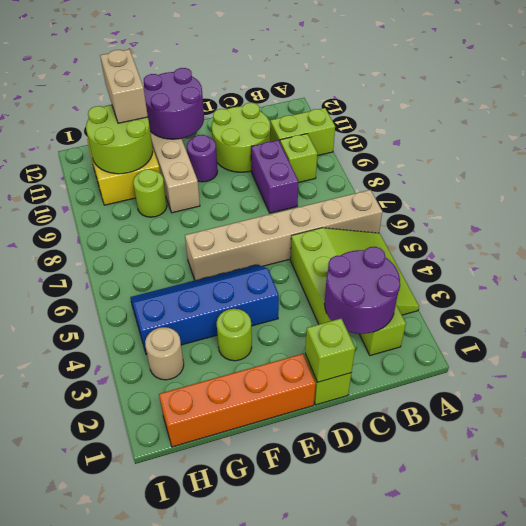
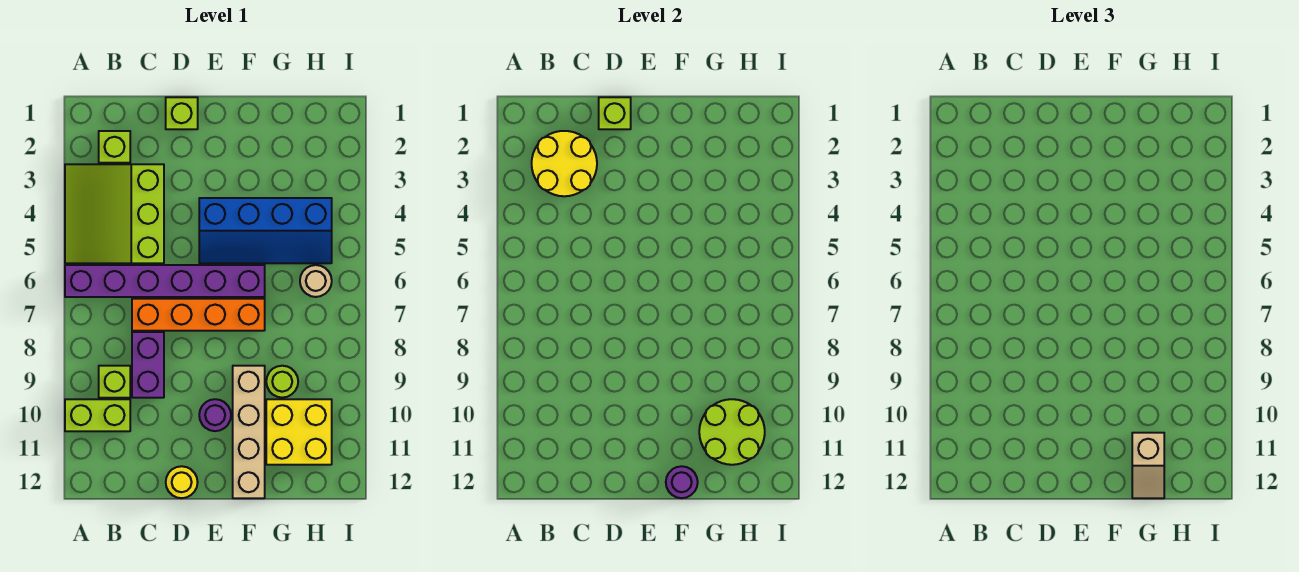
tan brick A6:F6 level 1 -> purple brick A6:F6 level 1
purple round brick B2:C3 level 2 -> yellow round brick B2:C3 level 2
lime round brick C10:D11 level 1 -> none
none -> yellow round brick D12 level 1
orange brick E1:H1 level 1 -> orange brick C7:F7 level 1
purple round brick E11:F12 level 2 -> purple round brick F12 level 2
lime round brick F3 level 1 -> none
tan brick G11:G12 level 3 -> tan slope G11:G12 level 3 top 11
tan round brick H3 level 1 -> tan round brick H6 level 1

